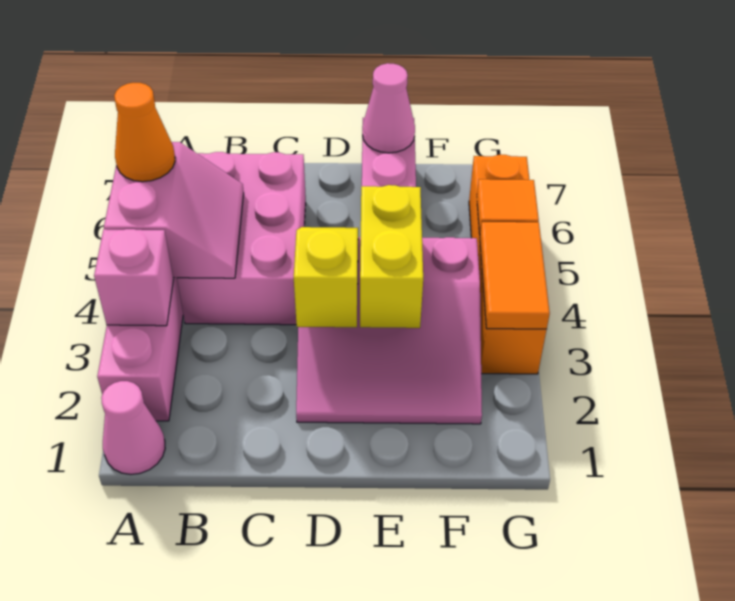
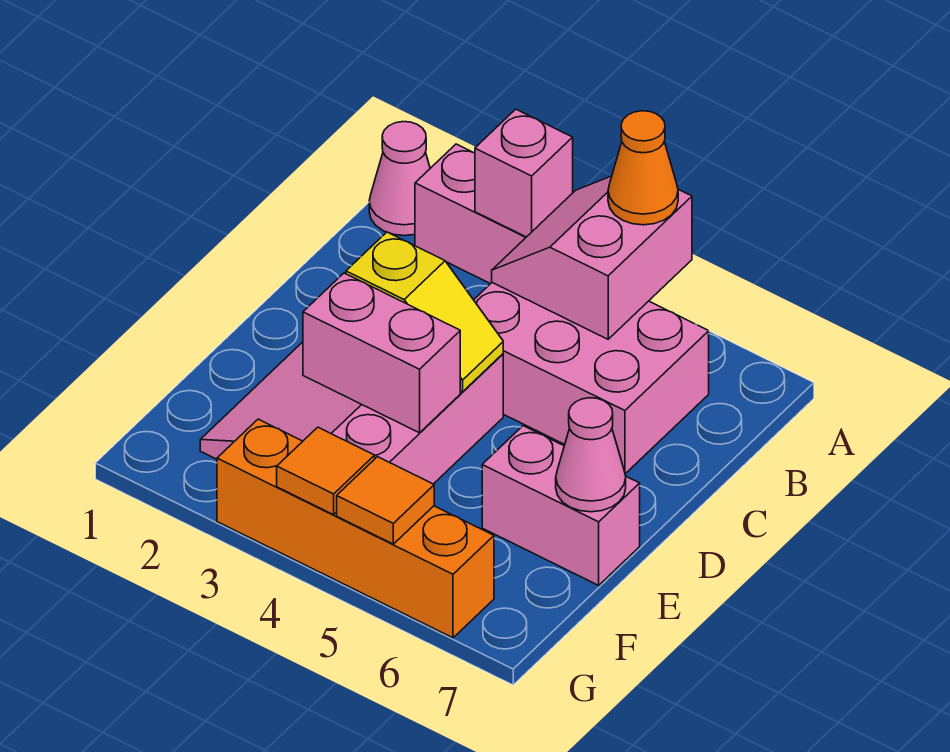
pink slope A4:B5 level 2 top A -> pink slope A4:B5 level 2 top 5
yellow brick E3:E4 level 2 -> pink brick E3:E4 level 2
orange tile G3:G4 level 2 -> orange tile G4 level 2

